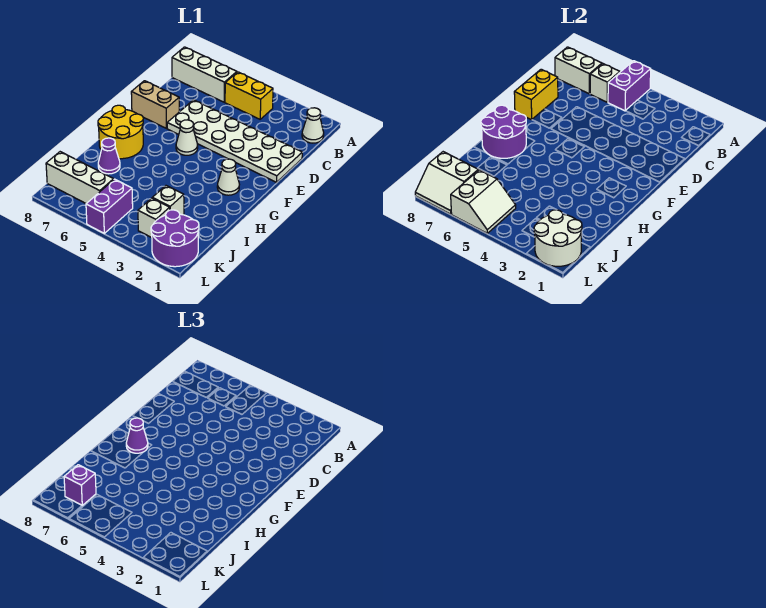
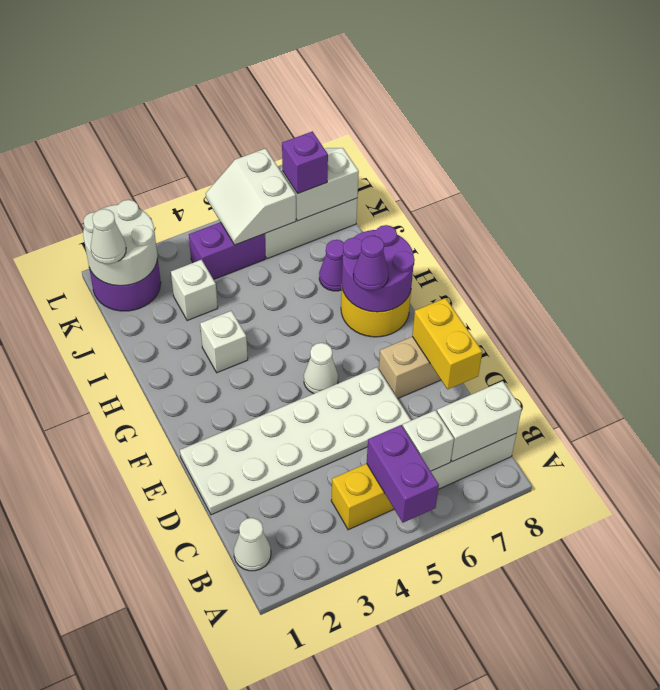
white cone G2 level 1 -> white cone K1 level 3
white brick K3 level 1 -> white brick H3 level 1
purple brick K5:L5 level 1 -> purple brick K4:K5 level 1

